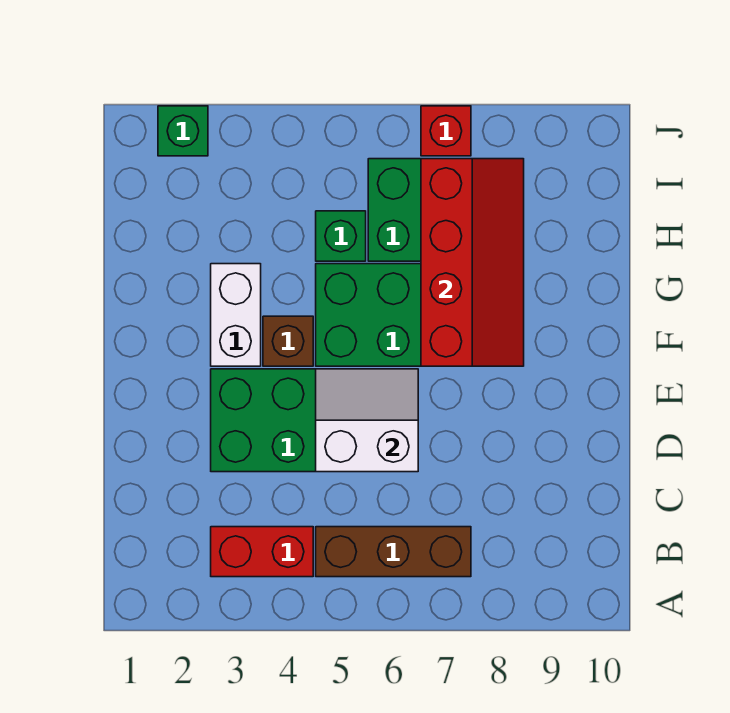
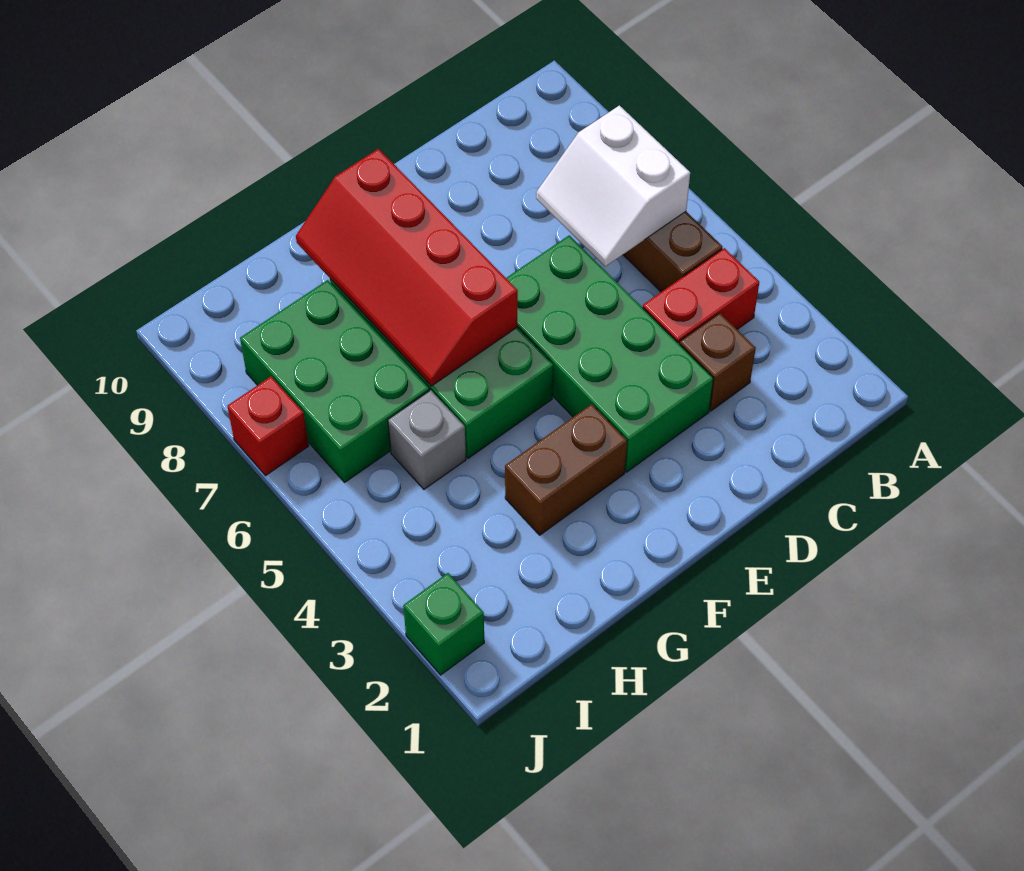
red brick B3:B4 level 1 -> red brick B4:C4 level 1
white slope D5:E6 level 2 top D -> white slope B6:C7 level 2 top B
white brick F3:G3 level 1 -> brown brick F3:G3 level 1
brown brick F4 level 1 -> brown brick C3 level 1
red slope F7:I8 level 2 top 7 -> red slope F6:G9 level 2 top F
green brick H5 level 1 -> grey brick H5 level 1

